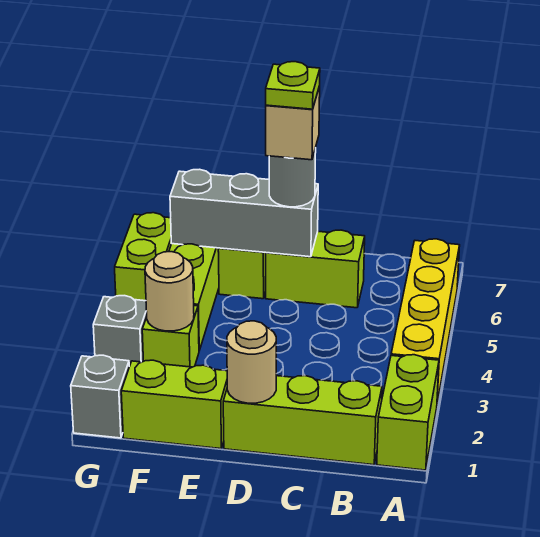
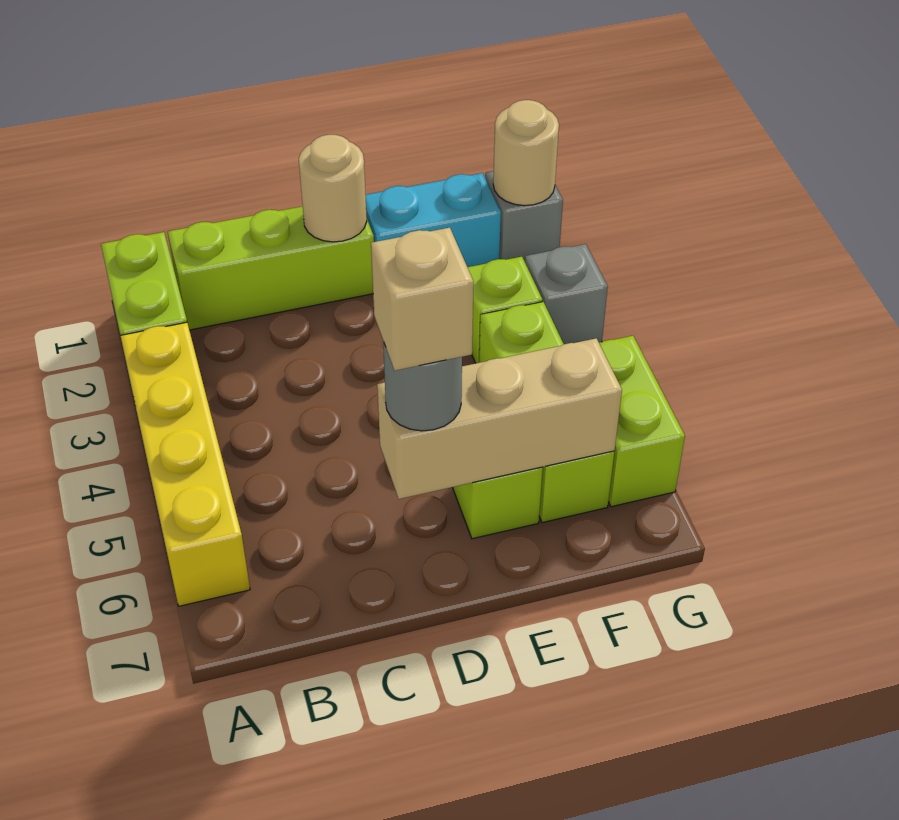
lime brick C6:D6 level 1 -> none
grey brick D6:F6 level 2 -> tan brick D6:F6 level 2
lime plate D6 level 5 -> none
lime brick E1:F1 level 1 -> cyan brick E1:F1 level 1
tan round brick F3 level 2 -> tan round brick G1 level 2

